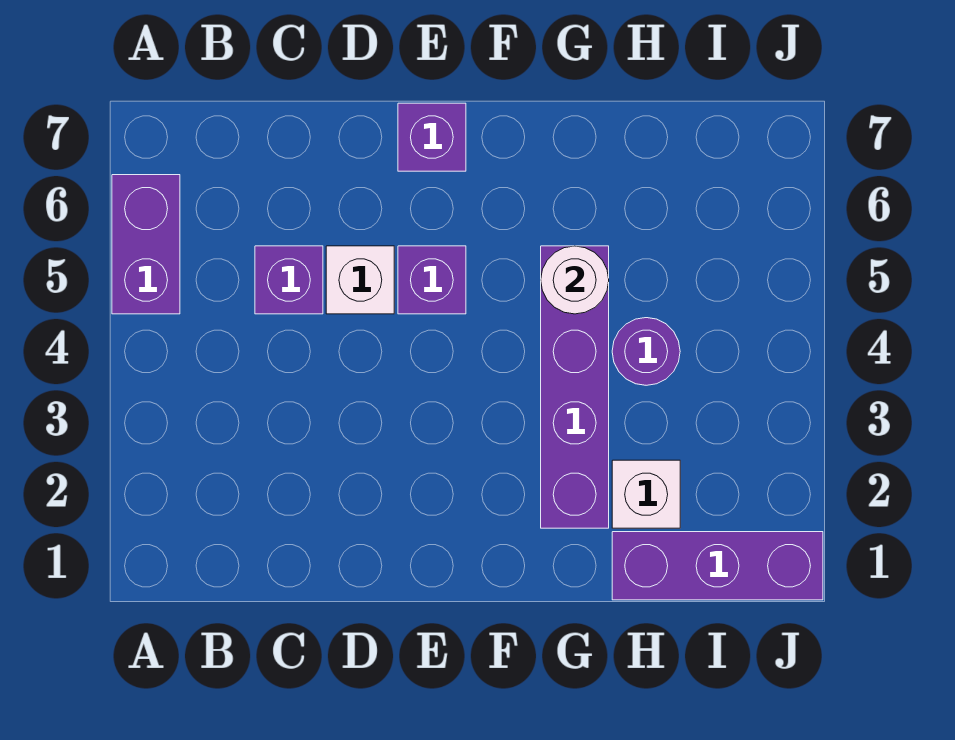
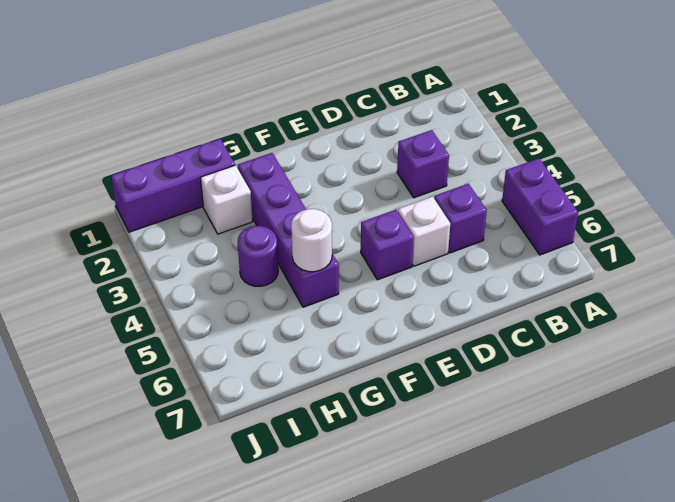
purple brick E7 level 1 -> purple brick C3 level 1

